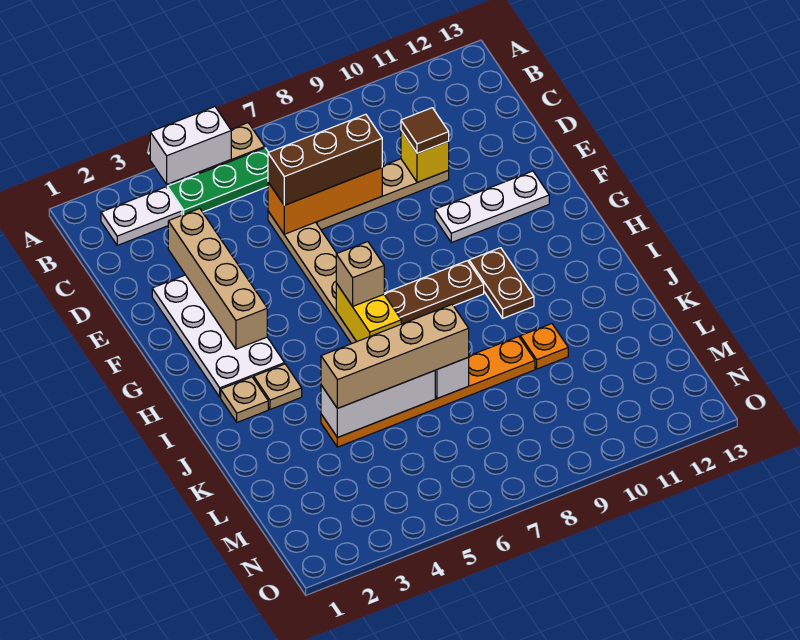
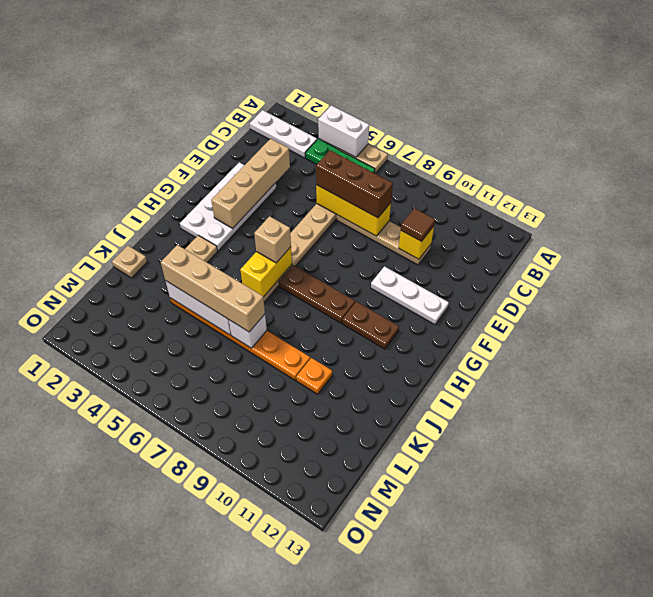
white plate B2:B3 level 1 -> white plate B1:B3 level 1
orange brick D6:D8 level 2 -> yellow brick D6:D8 level 2
brown plate H10:I10 level 1 -> brown plate H10:H11 level 1
tan plate I2 level 1 -> tan plate K1 level 1

